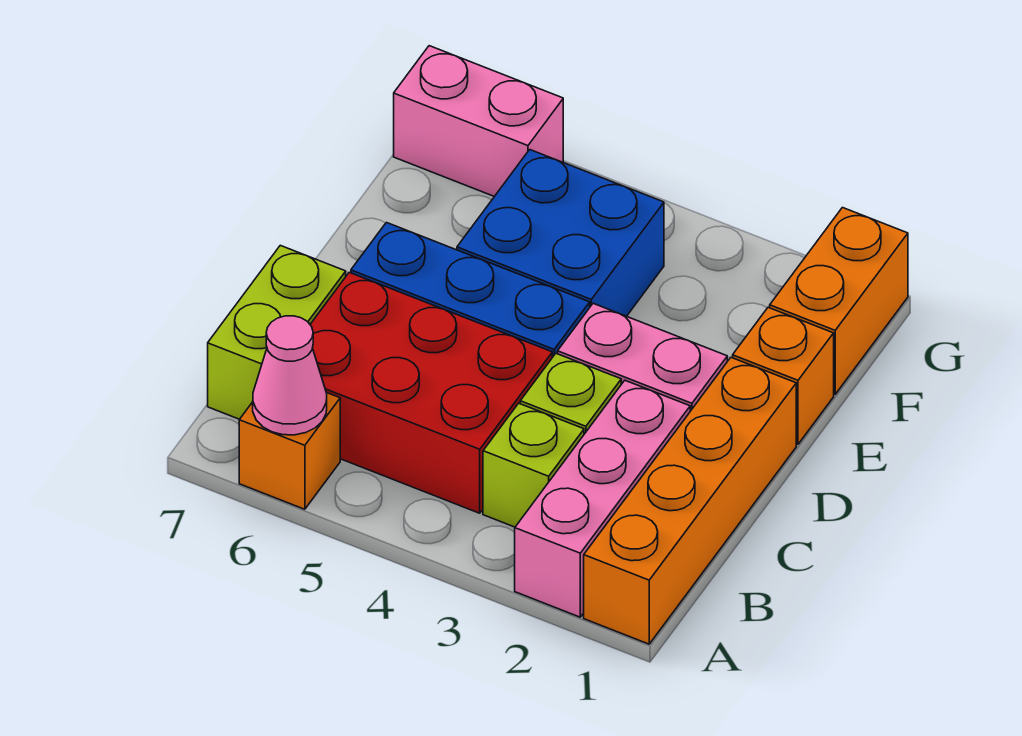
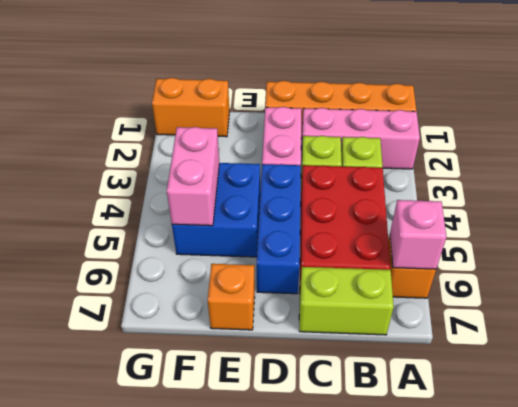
pink cone A6 level 2 -> pink brick A6 level 2
orange brick E1 level 1 -> orange brick E7 level 1
pink brick G6:G7 level 1 -> pink brick F4:F5 level 2

